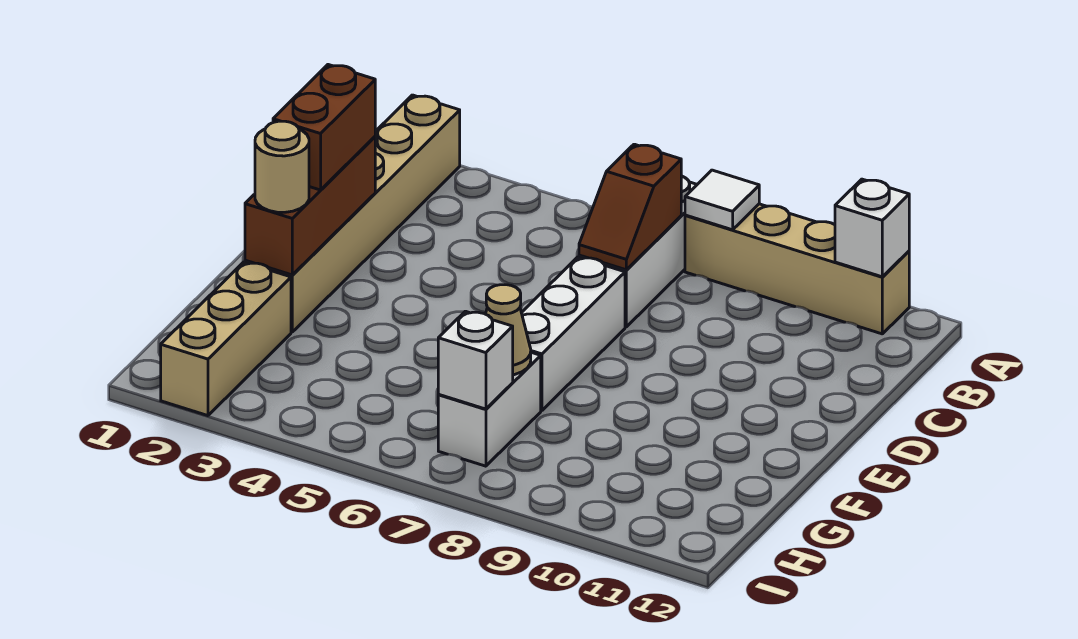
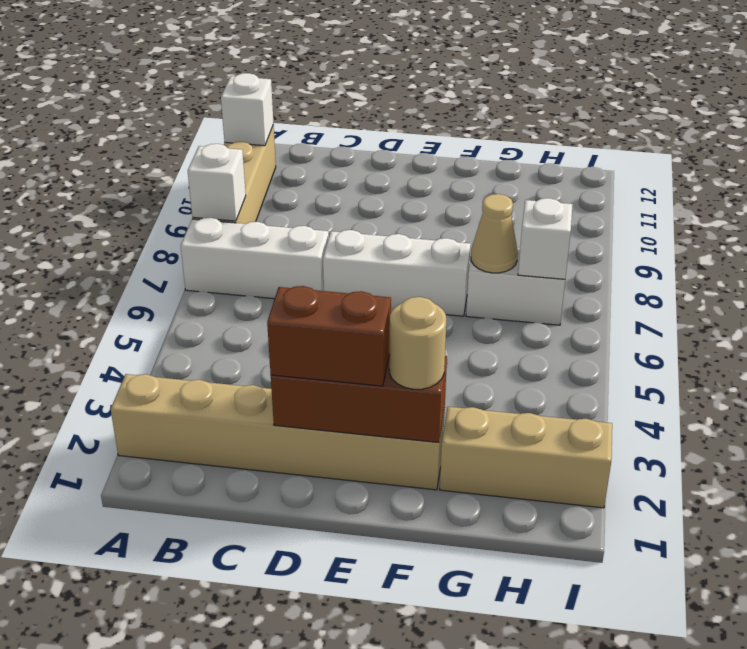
white tile A8 level 2 -> white brick A8 level 2
brown slope B7:C7 level 2 top B -> none

